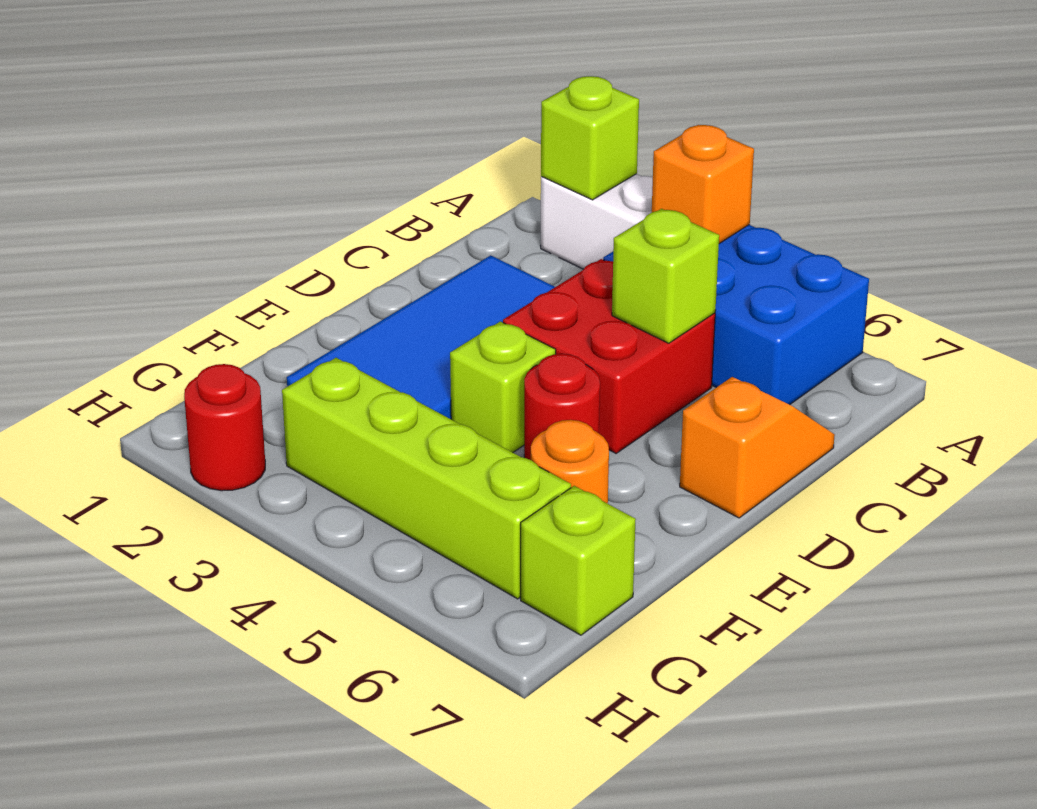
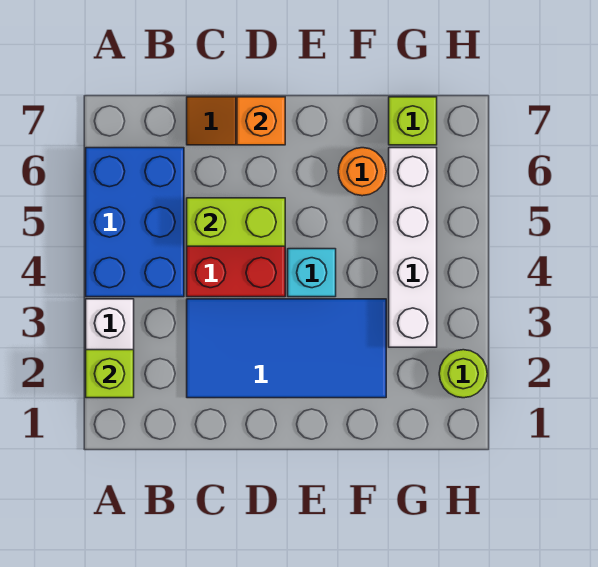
orange brick A4 level 2 -> orange brick D7 level 2
lime brick C5 level 2 -> lime brick C5:D5 level 2
lime brick E4 level 1 -> cyan brick E4 level 1
red round brick E5 level 1 -> none
lime brick G3:G6 level 1 -> white brick G3:G6 level 1
red round brick H2 level 1 -> lime round brick H2 level 1

